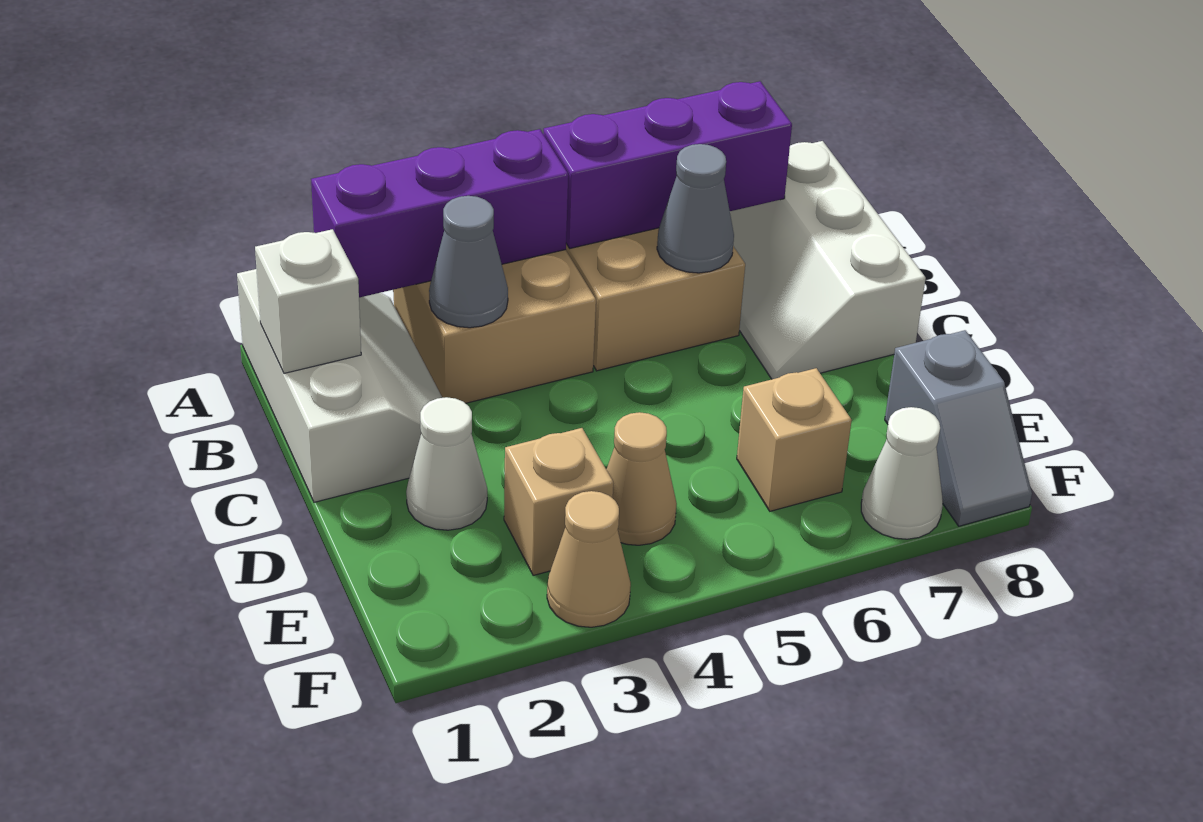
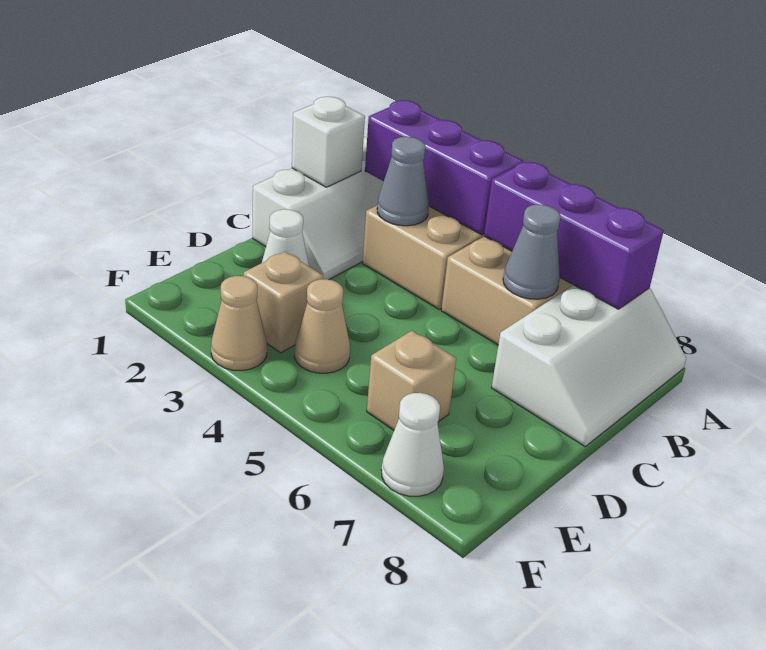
white slope A7:C8 level 1 top 8 -> white slope A7:C8 level 1 top 7
grey slope E8:F8 level 1 top E -> none

